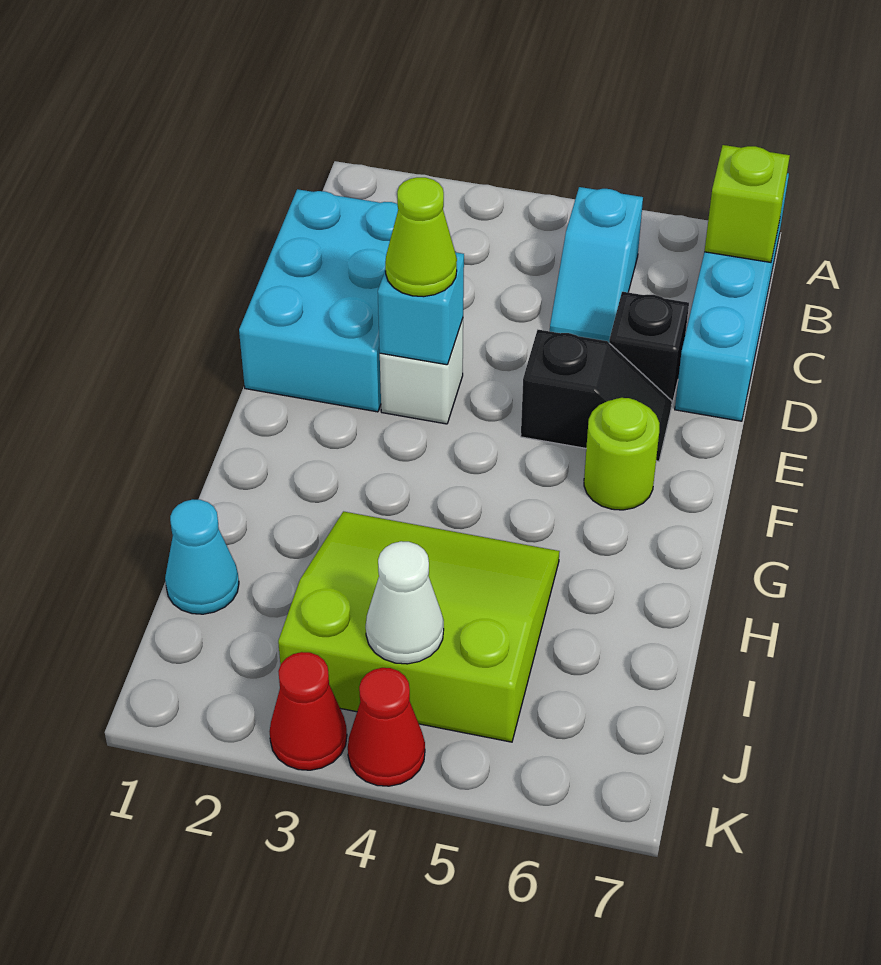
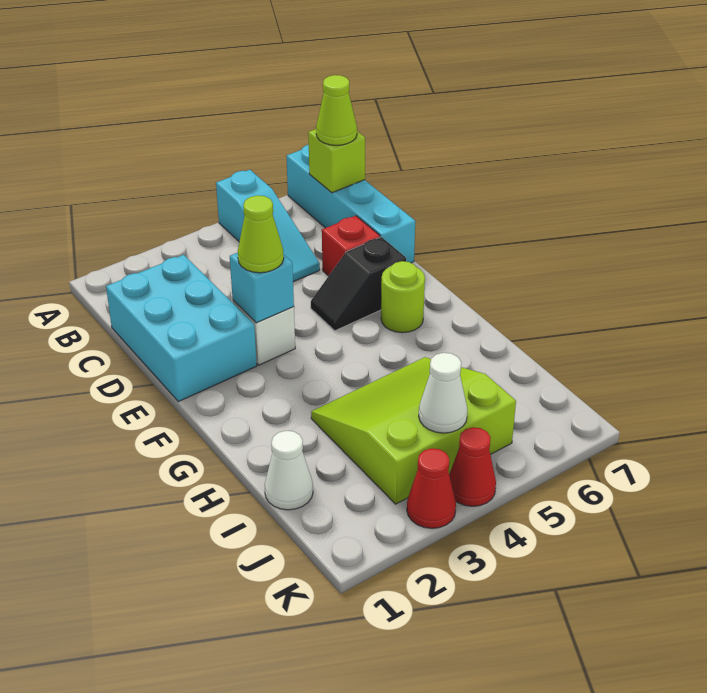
cyan slope B5:C5 level 1 top B -> cyan slope A5:C5 level 1 top A
none -> lime cone B7 level 3
black brick D6 level 1 -> red brick D6 level 1
black slope E5:E6 level 1 top 5 -> black slope E5:E6 level 1 top 6
cyan cone I1 level 1 -> white cone I1 level 1

